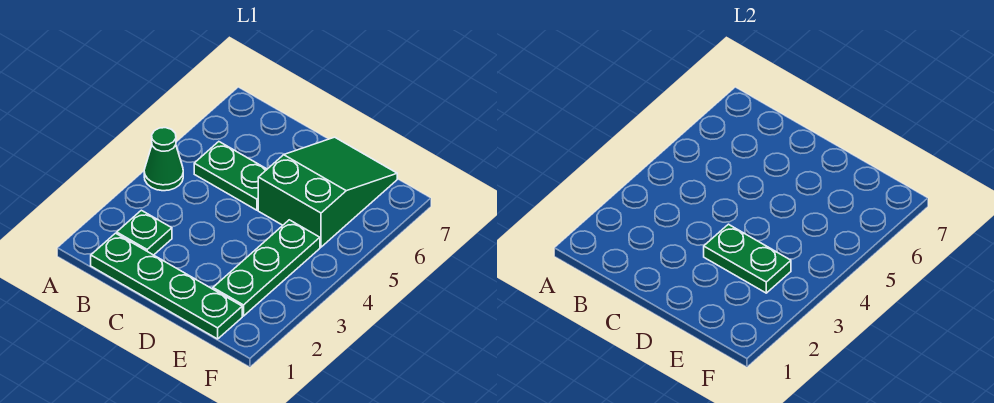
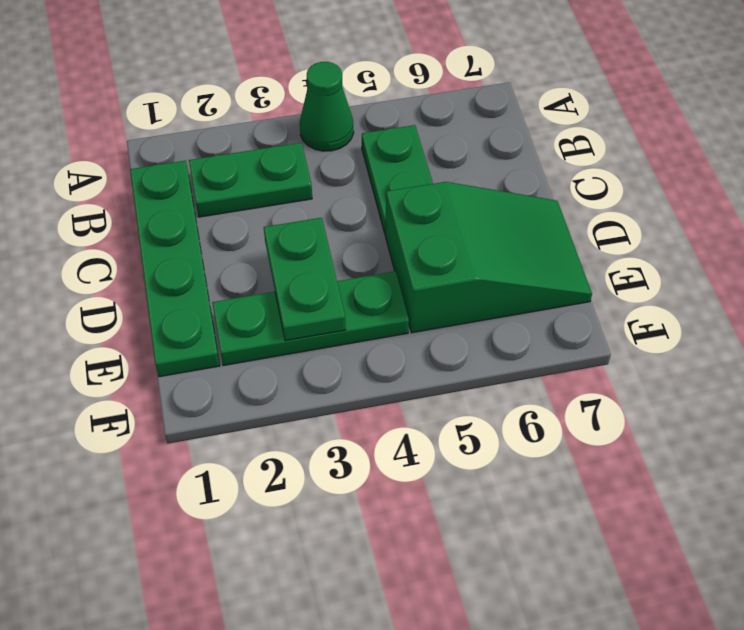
green plate B2 level 1 -> green plate B2:B3 level 1

